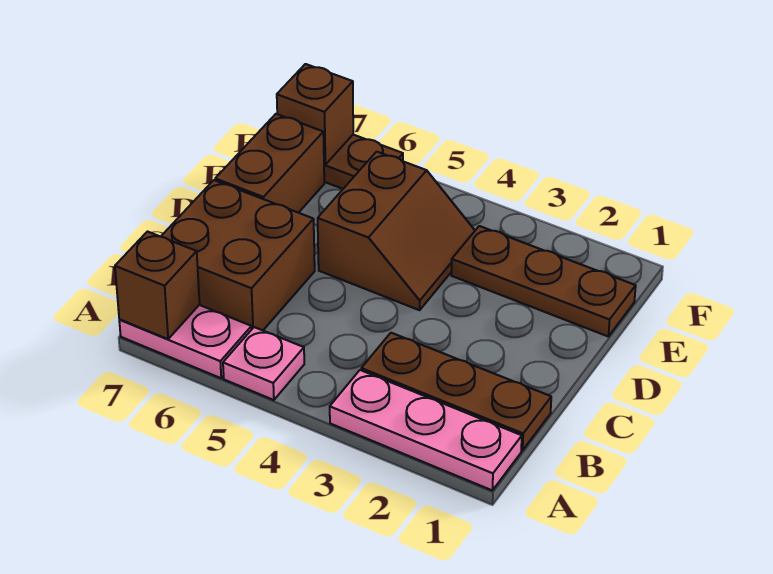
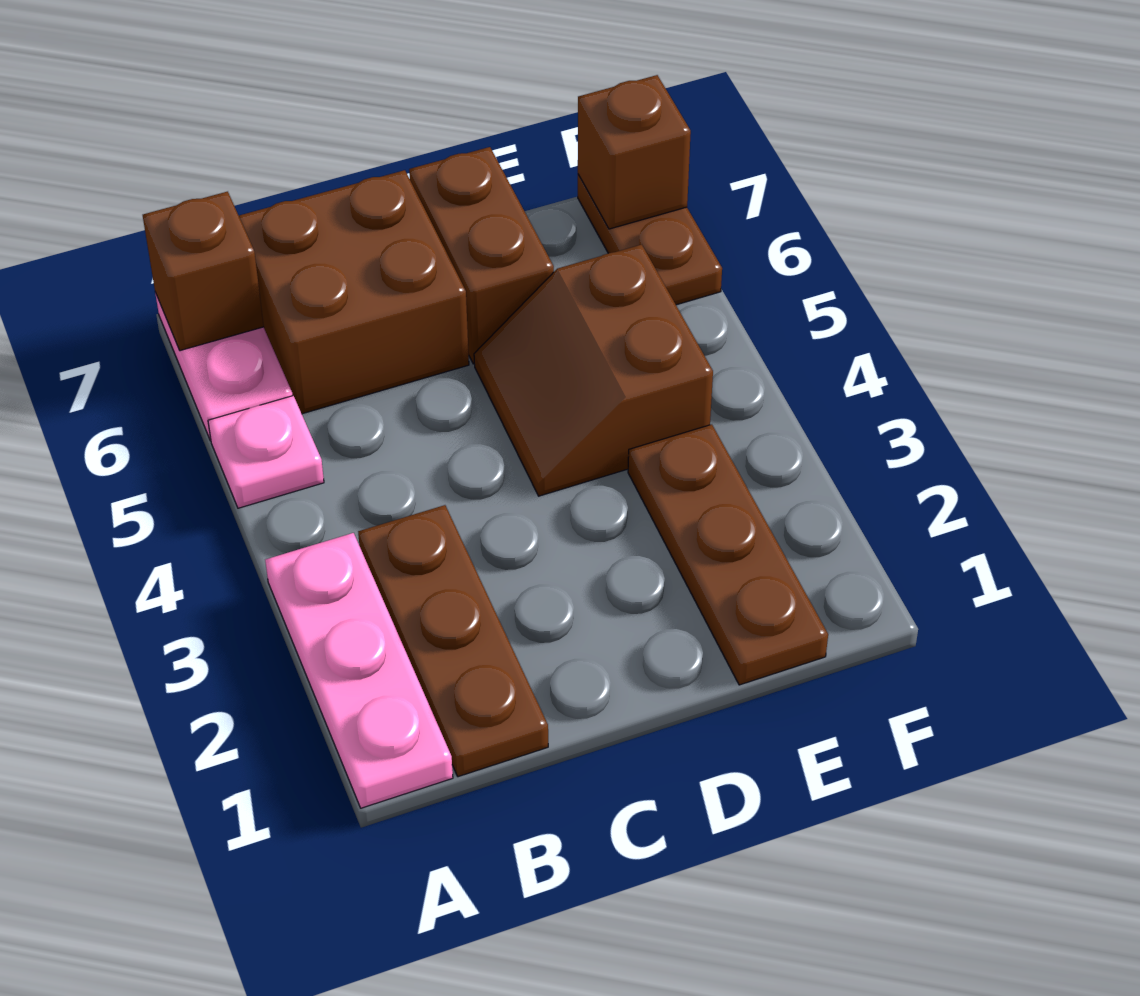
brown slope D4:E5 level 1 top 5 -> brown slope D4:E5 level 1 top E
brown brick D7:E7 level 1 -> brown brick D6:D7 level 1

